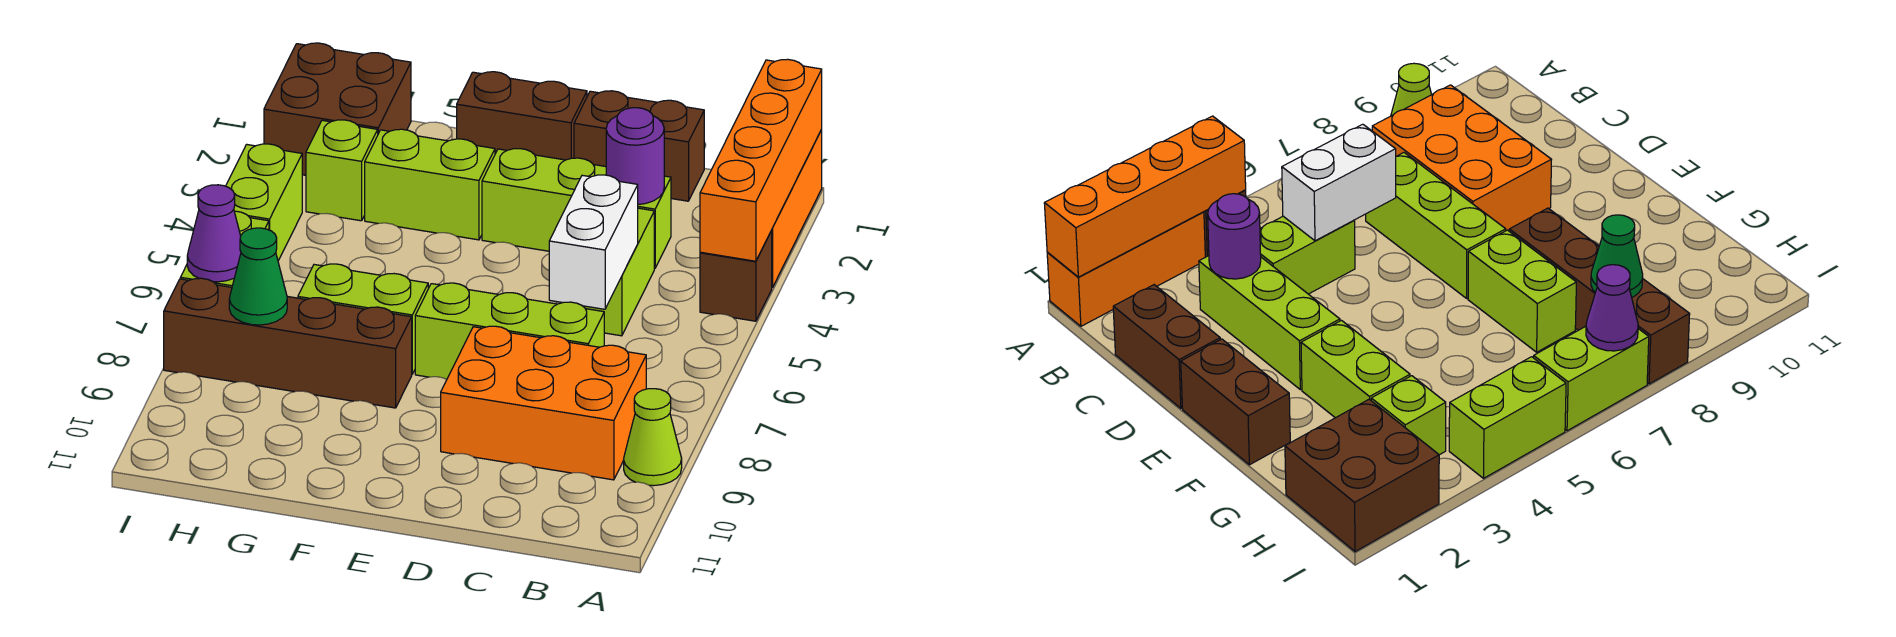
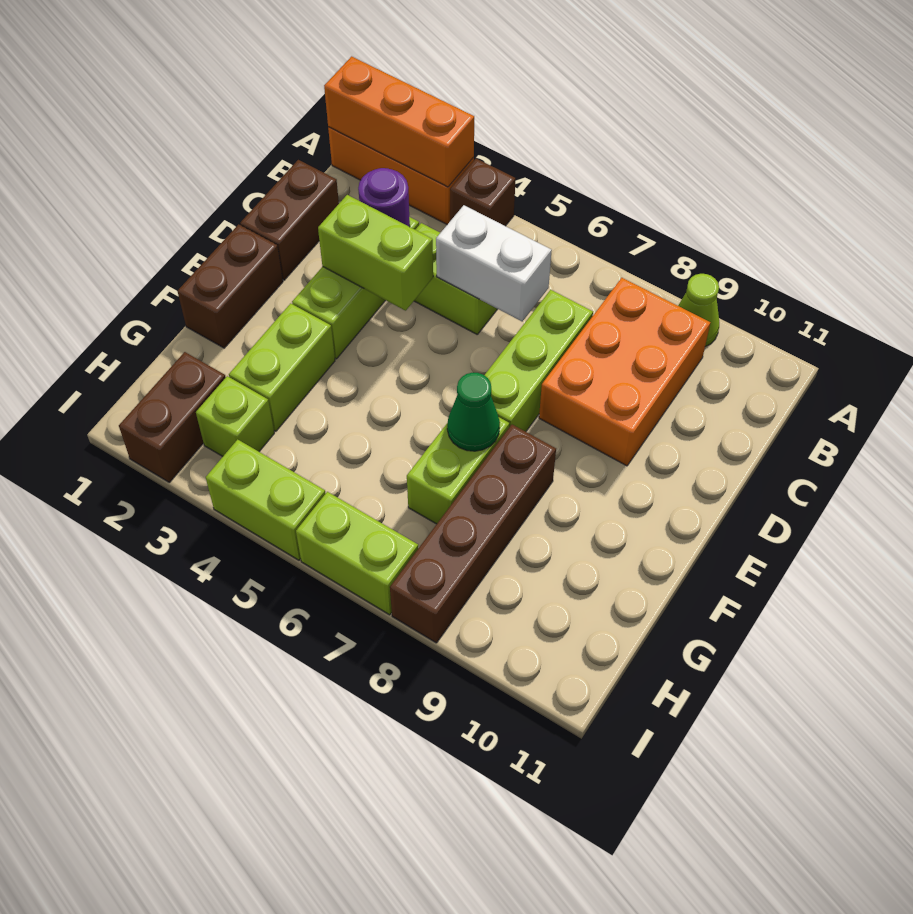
orange brick A1:A4 level 2 -> orange brick A1:A3 level 2
none -> lime brick D3:D4 level 2
brown brick H1:I2 level 1 -> brown brick H2:I2 level 1
green cone H8 level 2 -> green cone F7 level 2
purple cone I7 level 2 -> none

